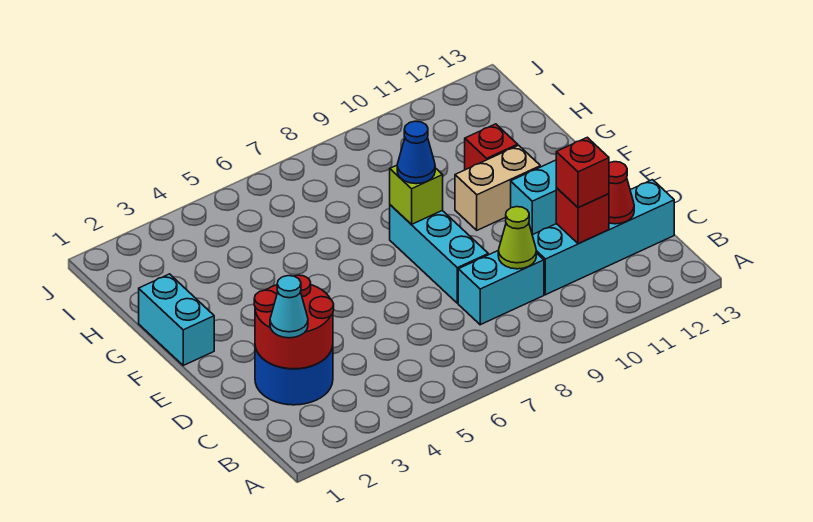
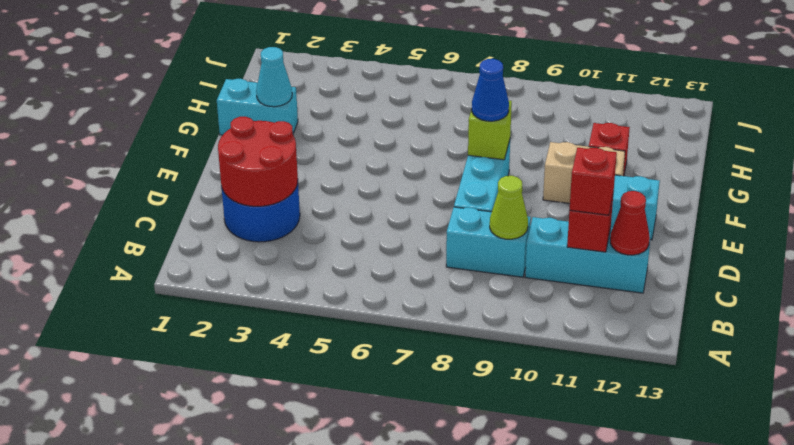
cyan cone C2 level 3 -> cyan cone G2 level 2
cyan brick C10:C13 level 1 -> cyan brick C10:C12 level 1
cyan brick F1:G1 level 1 -> cyan brick G1:G2 level 1

